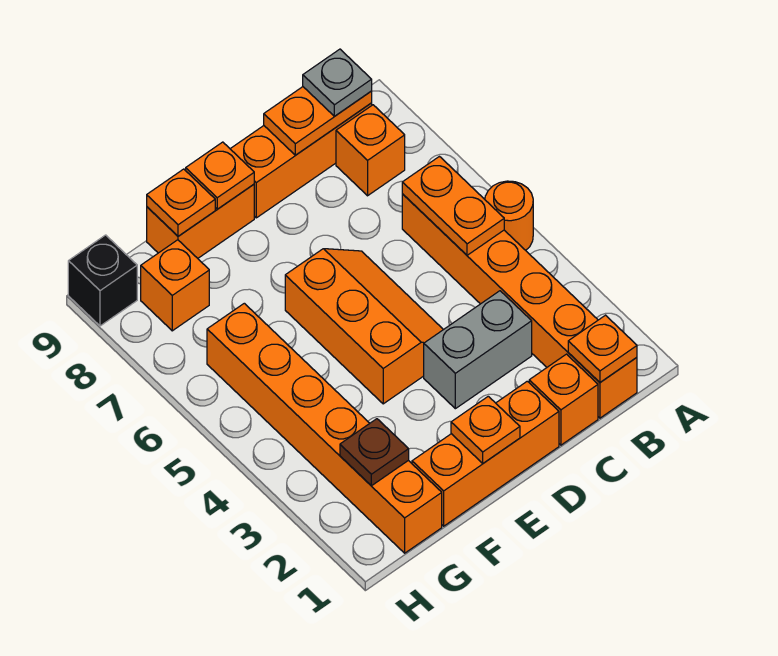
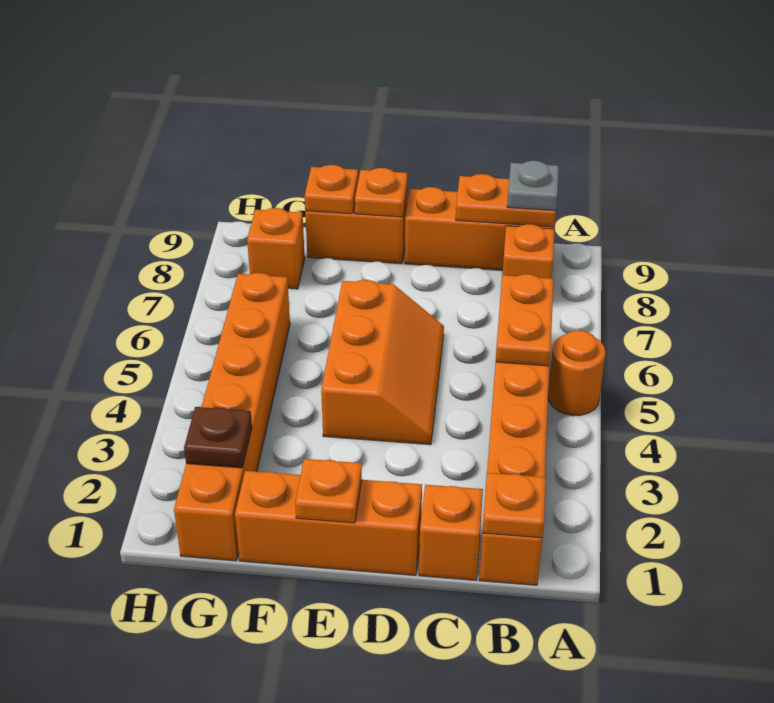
grey brick C3:D3 level 1 -> none
black brick H9 level 1 -> none

